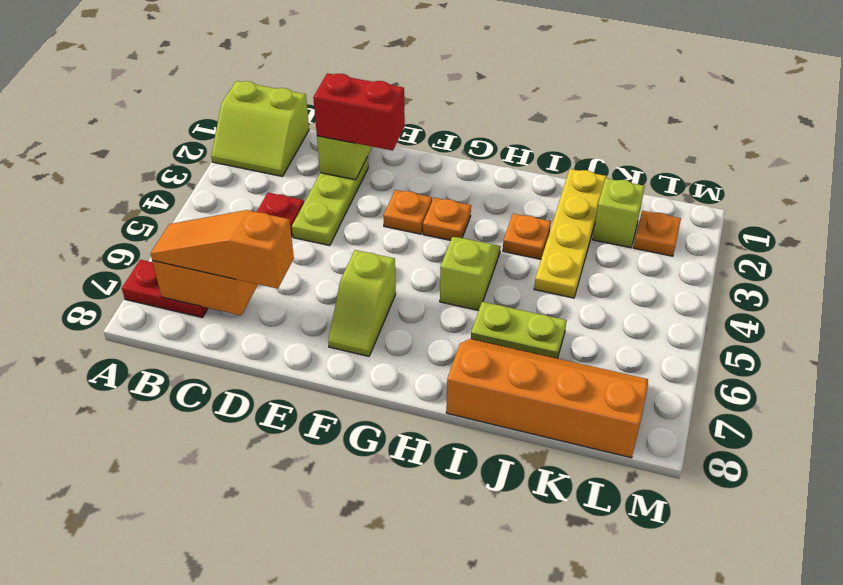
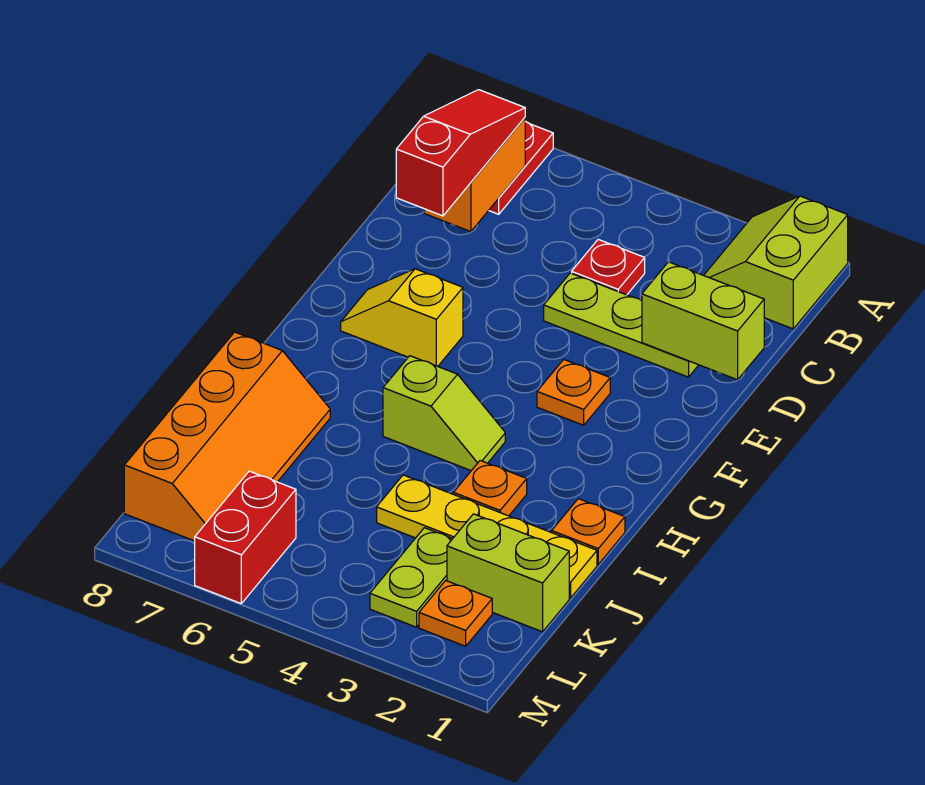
orange slope B7:D7 level 3 top D -> red slope B7:D7 level 3 top D
red brick D2:E2 level 3 -> red brick L6:M6 level 1
lime slope F6:F7 level 1 top 6 -> yellow slope F6:F7 level 1 top 6
orange plate G3 level 1 -> orange plate I1 level 1
lime plate I6:J6 level 1 -> lime plate K3:L3 level 1
lime brick K2 level 1 -> lime brick K1:K2 level 1

